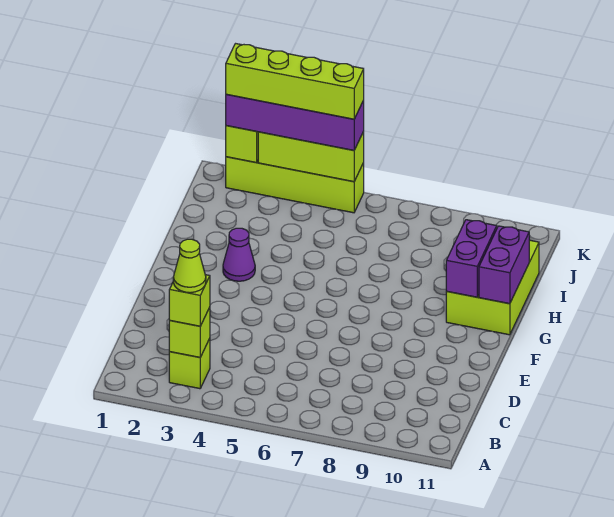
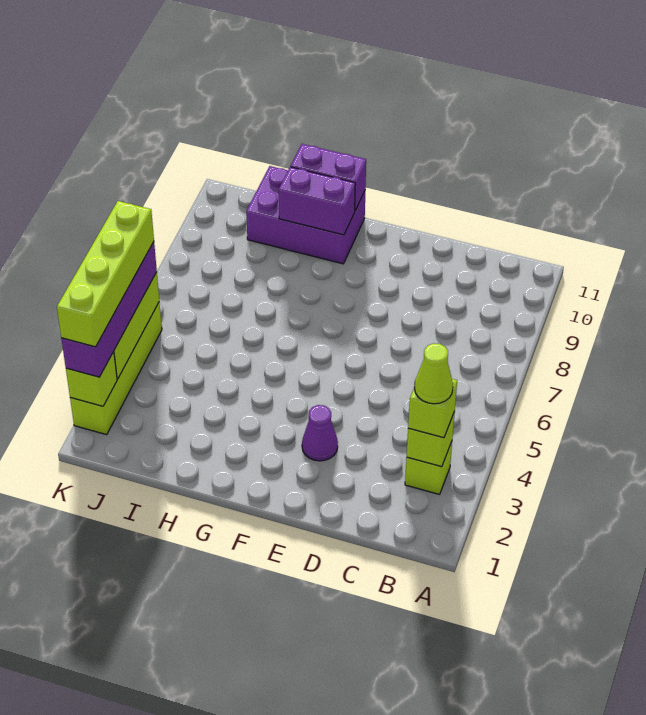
purple cone G3 level 1 -> purple cone E3 level 1
lime brick G10:I11 level 1 -> purple brick G10:I11 level 1

